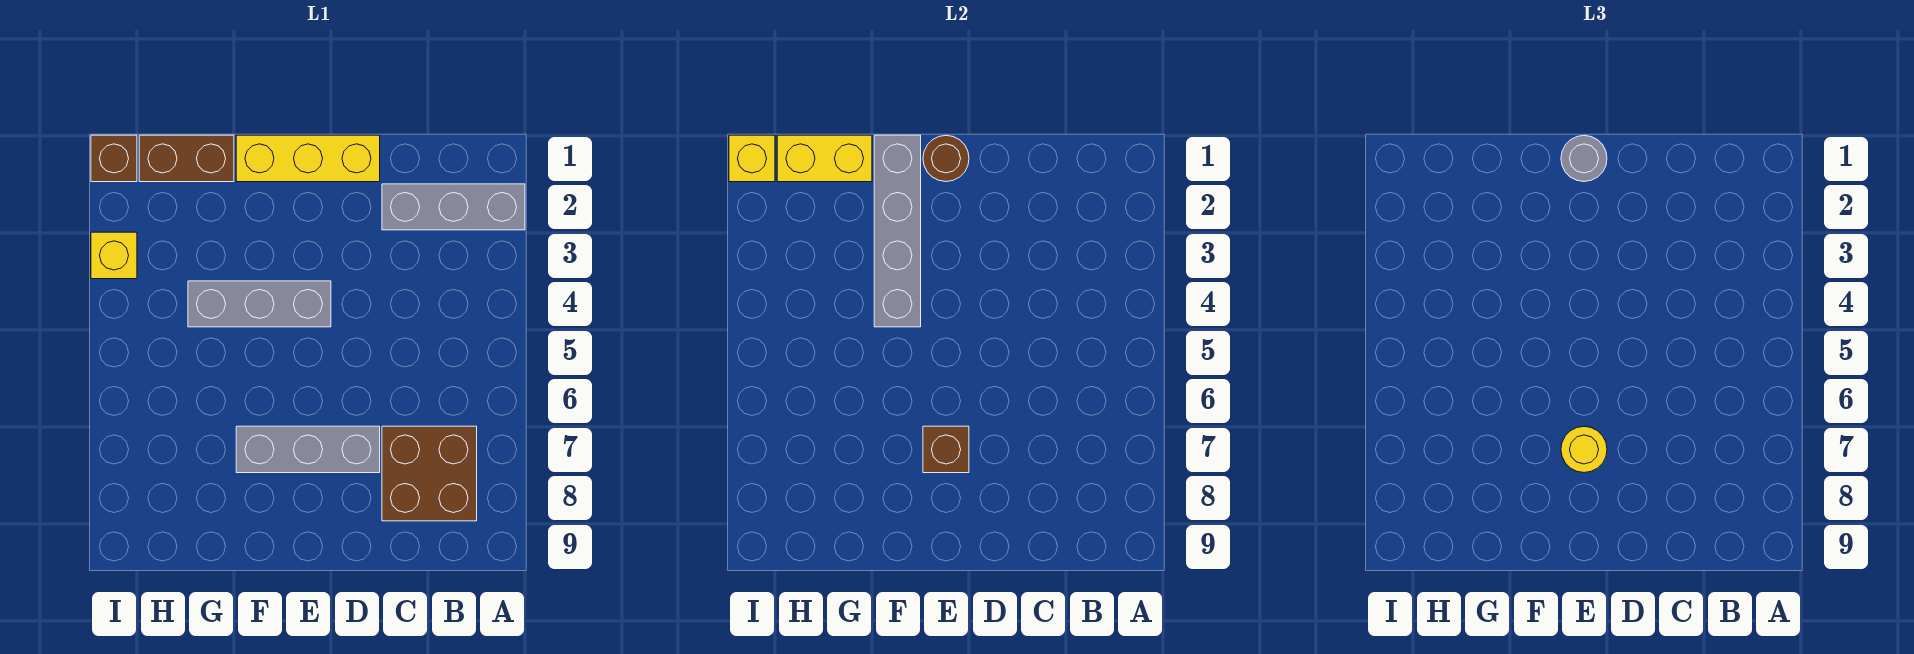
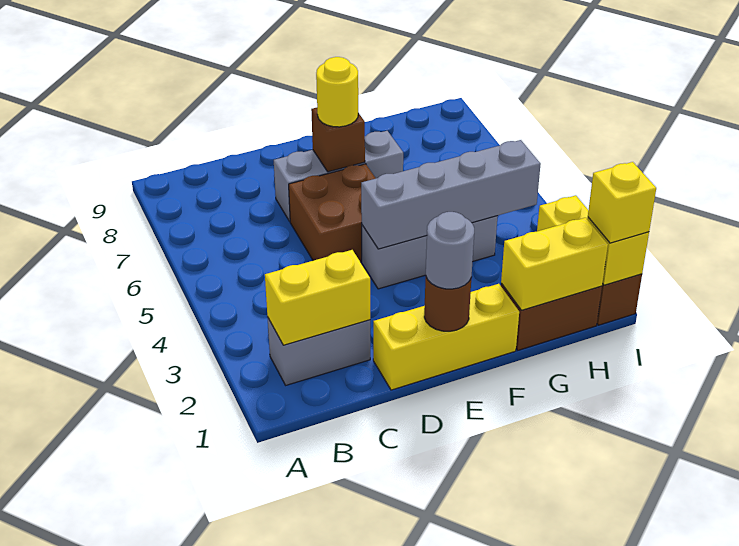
grey brick A2:C2 level 1 -> grey brick B2:C2 level 1
none -> yellow brick B2:C2 level 2
brown brick B7:C8 level 1 -> brown brick D5:E6 level 1
grey brick F1:F4 level 2 -> grey brick E4:H4 level 2
none -> yellow brick I1 level 3

